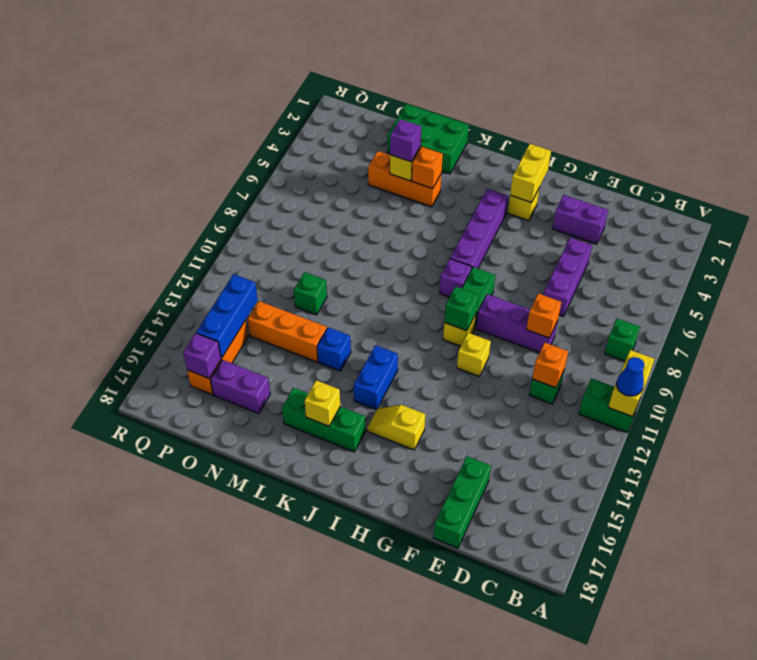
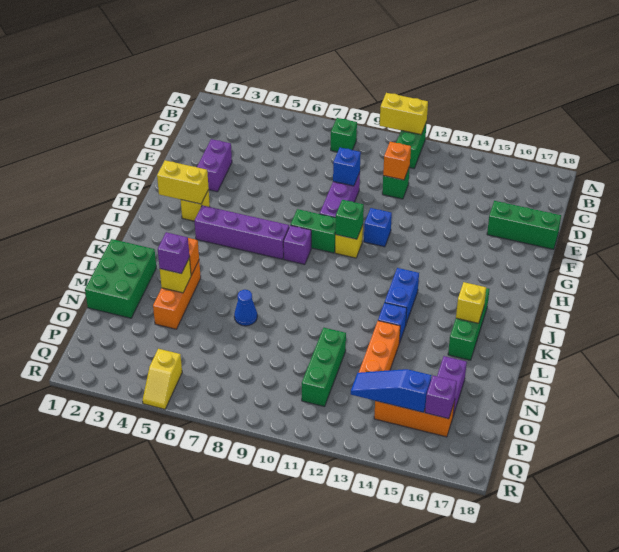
blue cone A11 level 3 -> blue cone M7 level 1
purple brick E5:E7 level 1 -> none
orange brick E9 level 2 -> blue brick E9 level 2
yellow brick G11 level 1 -> blue brick G11 level 1
yellow slope H15:I15 level 1 top H -> yellow slope Q5:R5 level 1 top Q
blue brick J13:J14 level 1 -> blue brick J13:K13 level 1
green brick N11 level 1 -> green brick N11:P11 level 1
blue brick P13:P15 level 2 -> blue slope P13:P15 level 2 top 15

